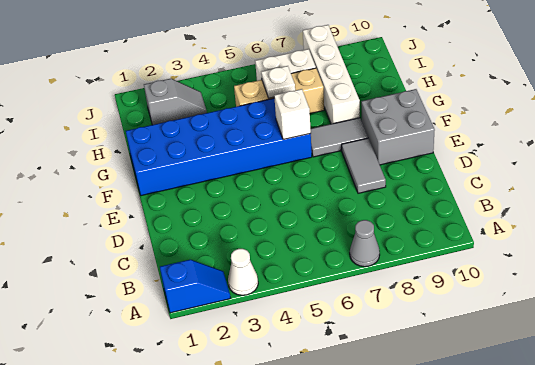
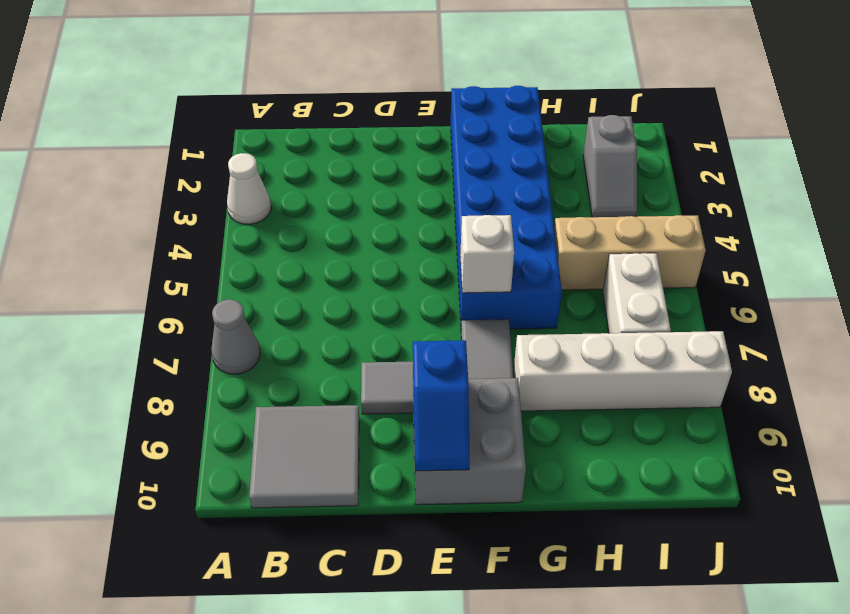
blue slope A1:A2 level 1 top 1 -> blue slope E9:E10 level 2 top 9
none -> grey tile B9:C10 level 1
tan brick H5:H7 level 1 -> tan brick H5:J5 level 1
white plate H6 level 2 -> none

